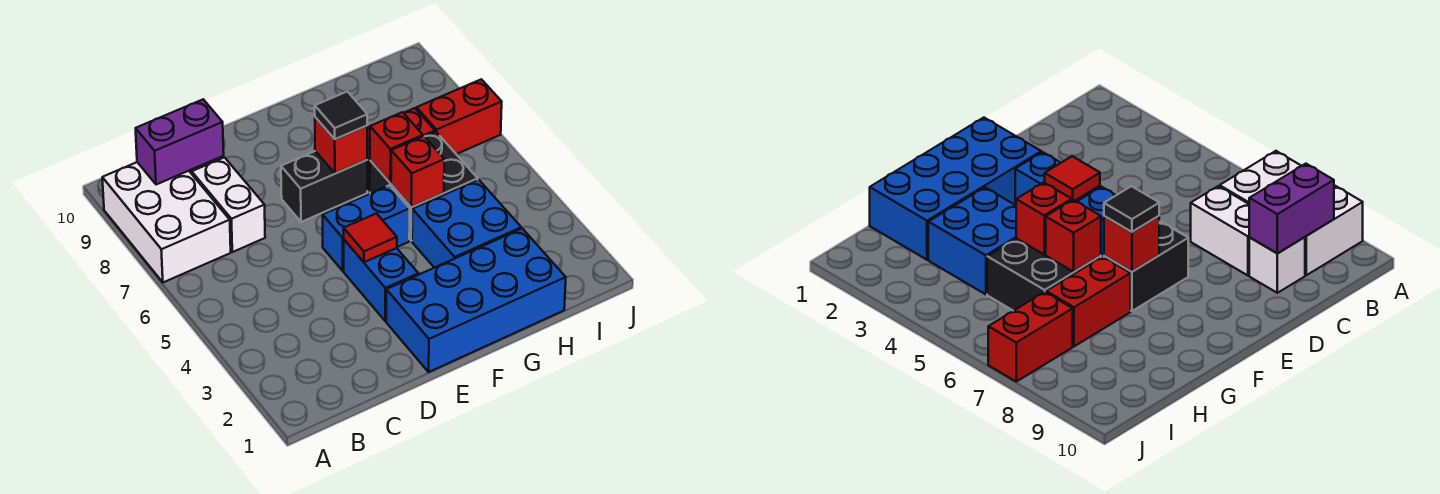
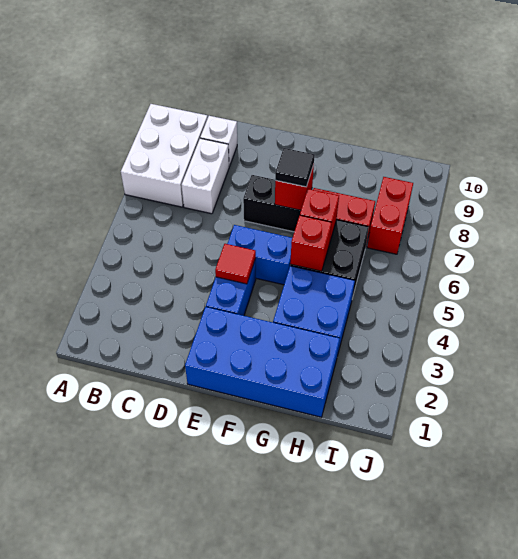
purple brick B9:C9 level 2 -> none
red brick I7:J7 level 1 -> red brick I7:I8 level 1

